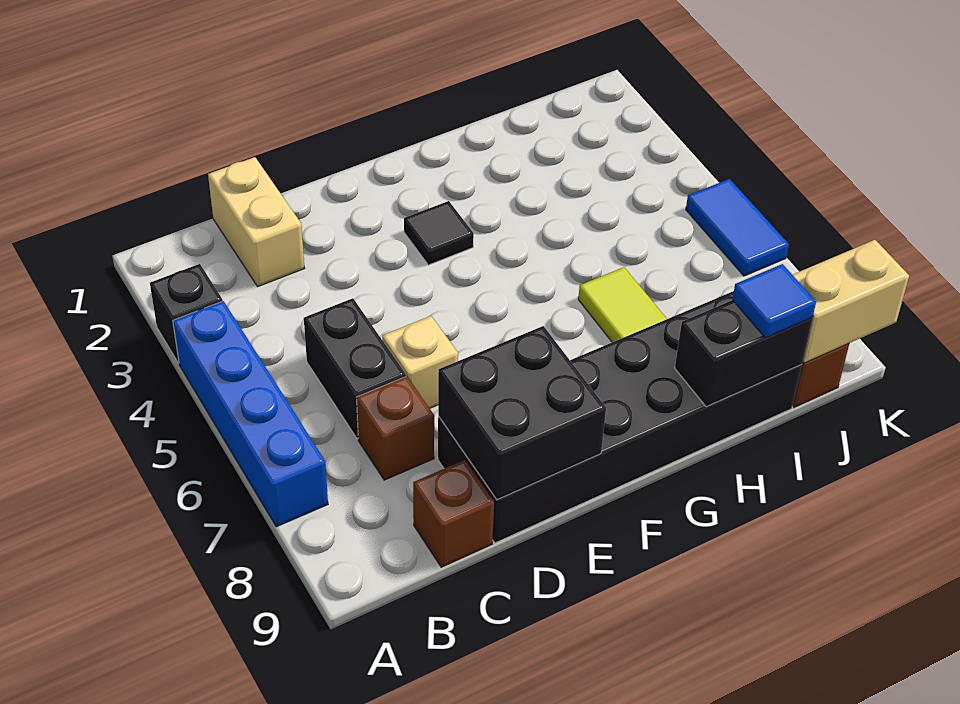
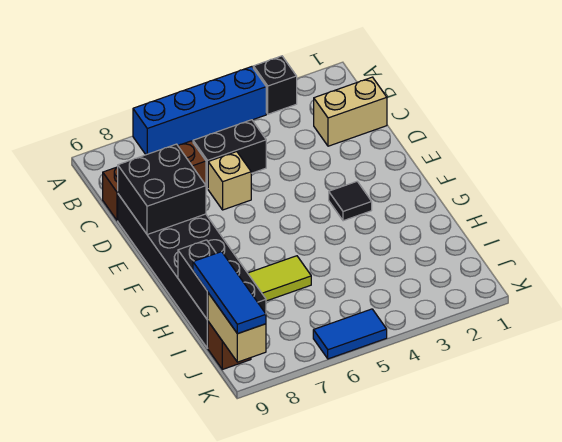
blue tile I9 level 3 -> blue tile I9:K9 level 3

